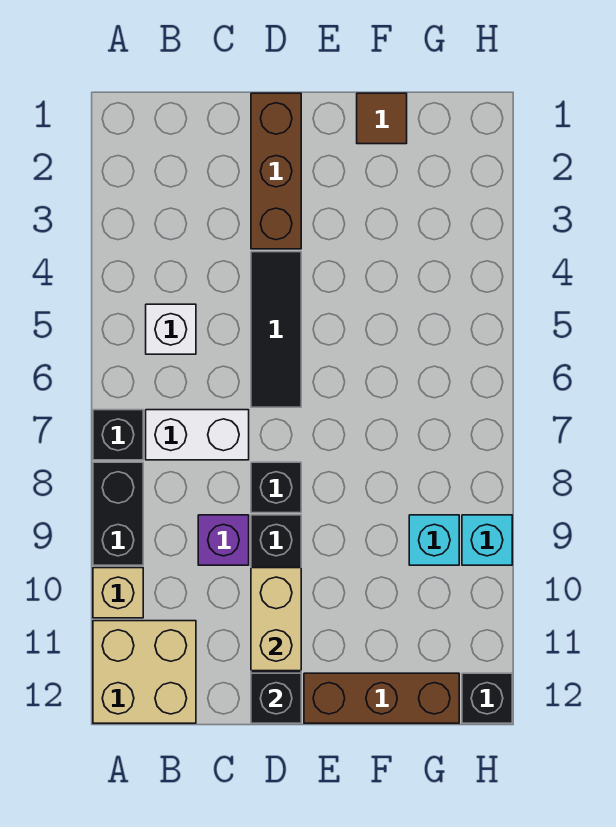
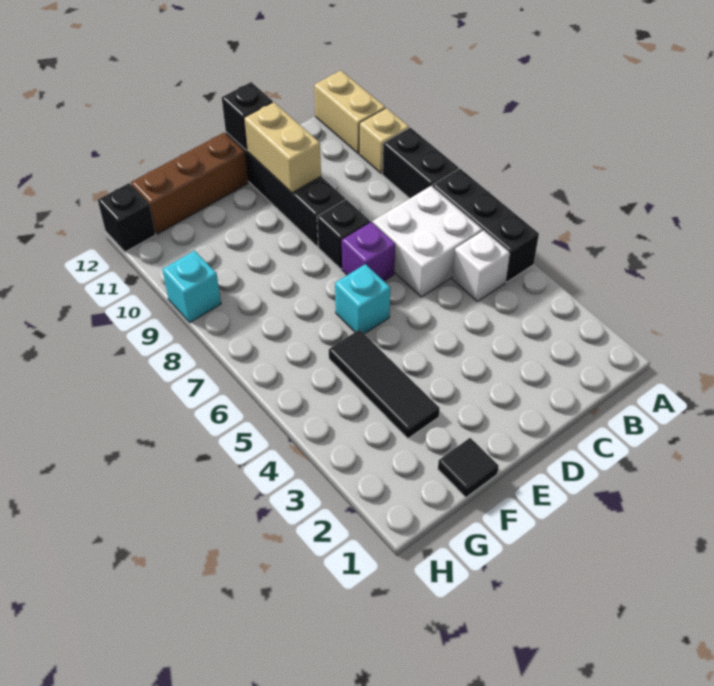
black brick A7 level 1 -> black brick A5:A7 level 1
tan brick A11:B12 level 1 -> tan brick A11:A12 level 1
white brick B7:C7 level 1 -> white brick B6:C7 level 1
purple brick C9 level 1 -> purple brick D7 level 1
brown brick D1:D3 level 1 -> none
black tile D4:D6 level 1 -> black tile F3:F5 level 1
brown tile F1 level 1 -> black tile F1 level 1
cyan brick G9 level 1 -> cyan brick E6 level 1

